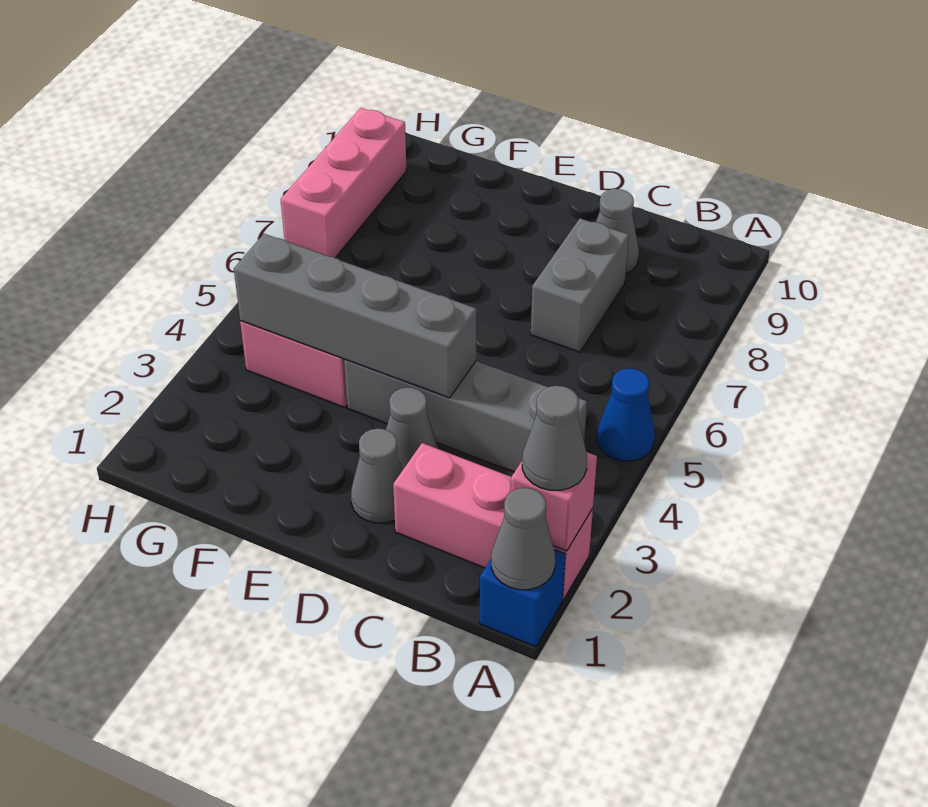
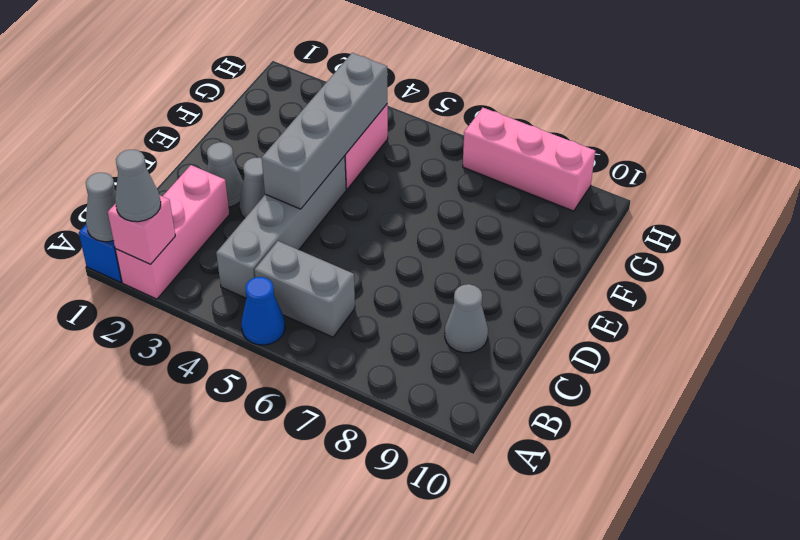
grey brick C7:C8 level 1 -> grey brick B5:B6 level 1

